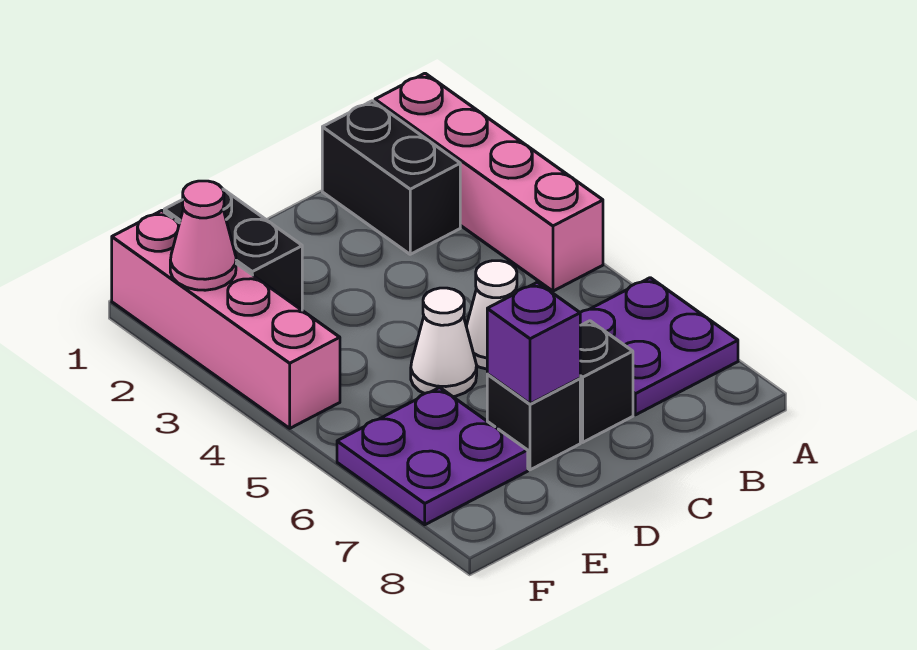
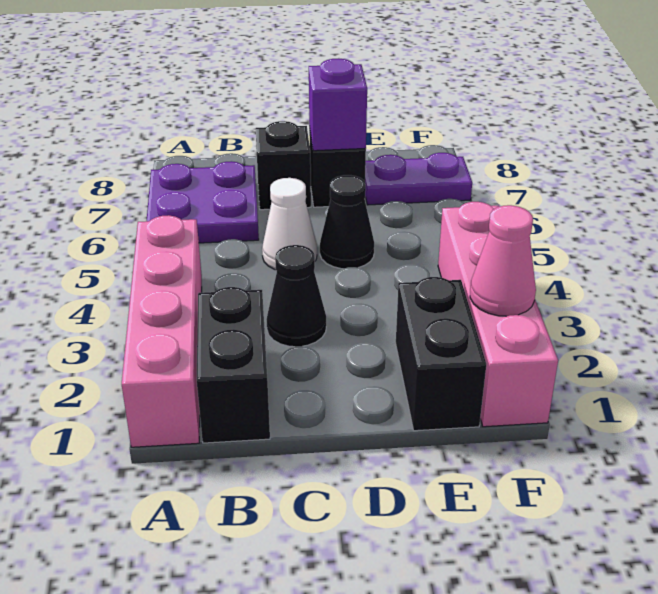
none -> black cone C3 level 1
white cone D5 level 1 -> black cone D5 level 1
purple plate E6:F7 level 1 -> purple plate E7:F7 level 1

